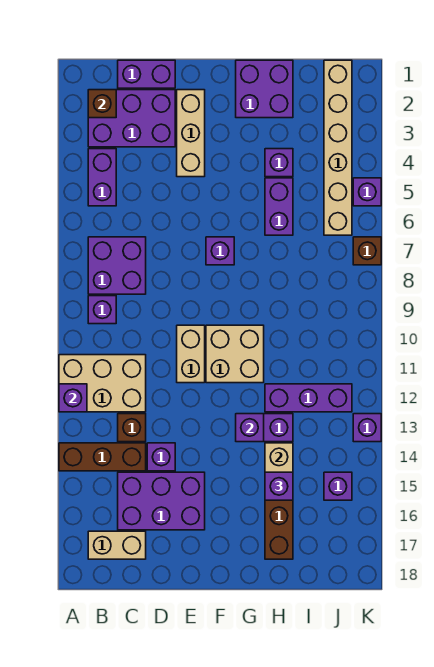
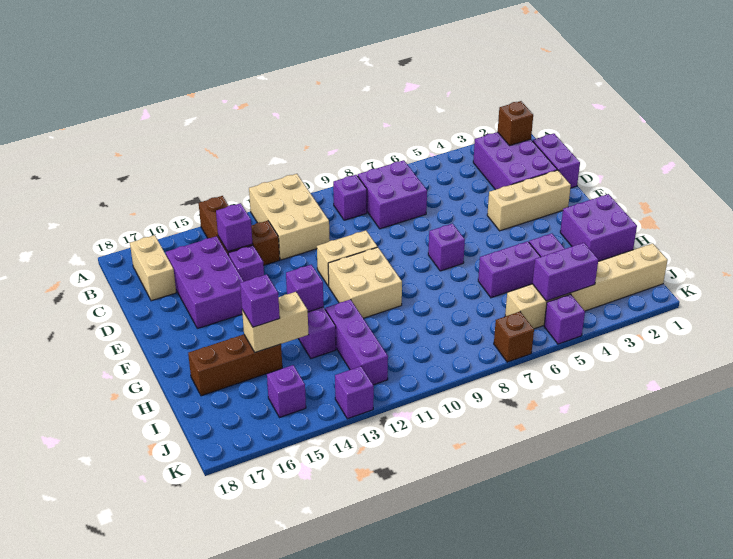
purple brick A12 level 2 -> purple brick C14 level 2
purple brick B4:B5 level 1 -> purple brick J4:J5 level 2

